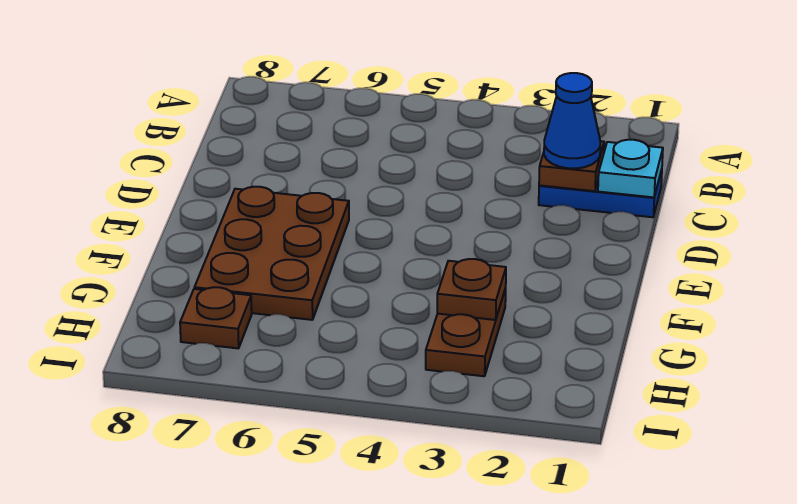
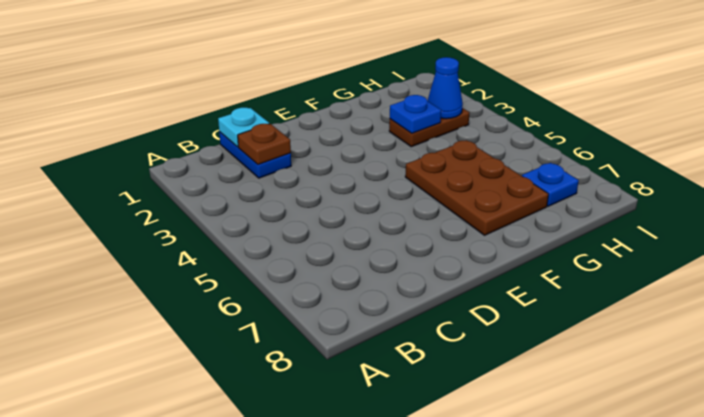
blue cone C2 level 3 -> blue cone H3 level 2
brown plate E6:G7 level 1 -> brown plate F5:G7 level 1
brown plate G3 level 2 -> blue plate G3 level 2
brown plate H7 level 1 -> blue plate H7 level 1

